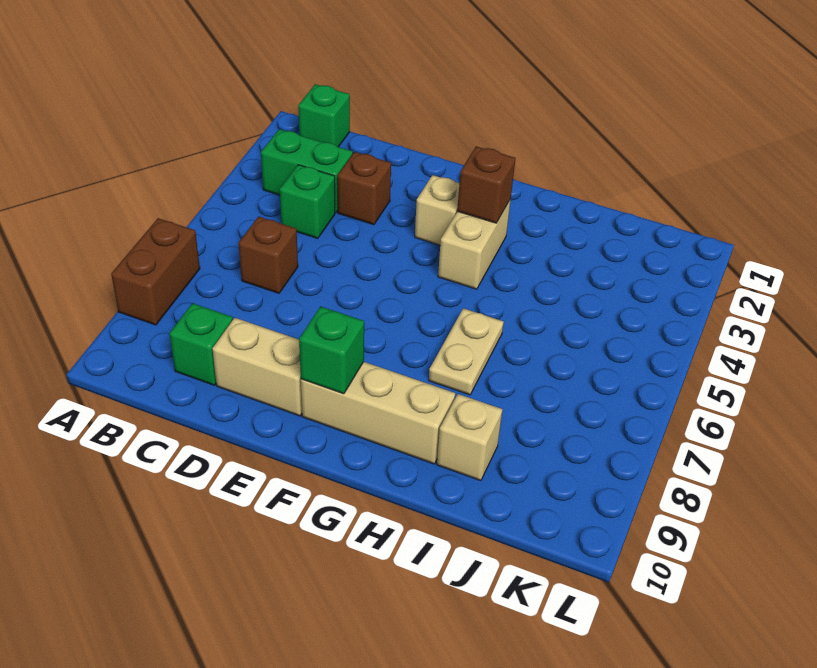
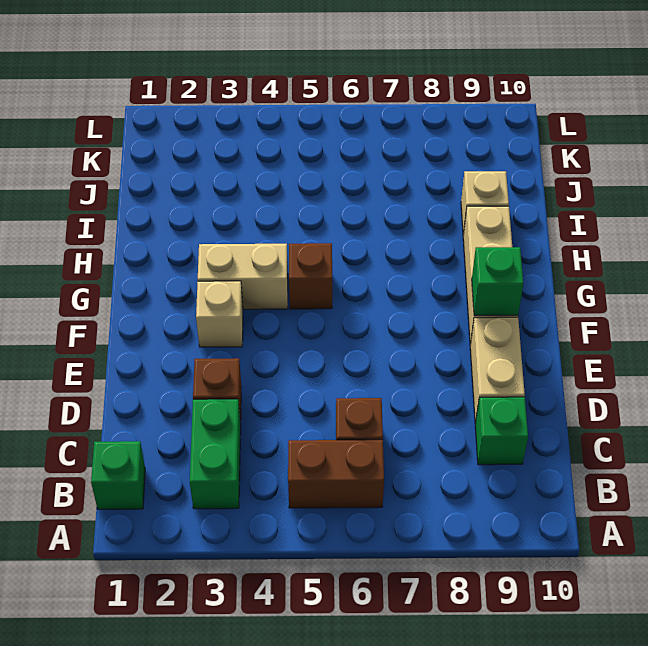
brown brick A7:A8 level 1 -> brown brick B5:B6 level 1
green brick C4 level 1 -> none
brown brick G3 level 2 -> brown brick G5 level 1
tan plate H6:H7 level 1 -> none

